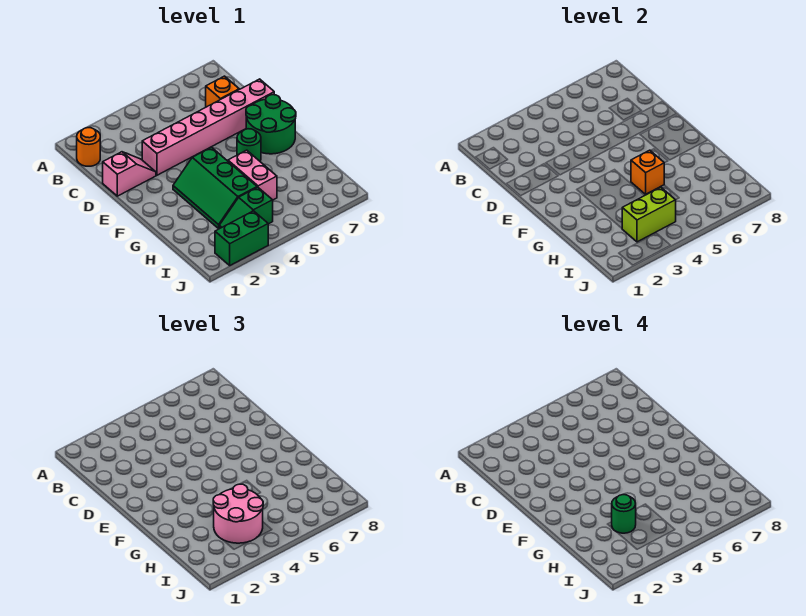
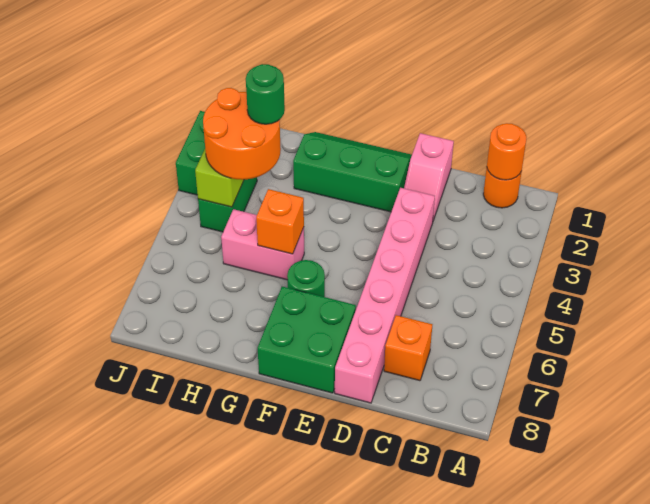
none -> orange round brick B1 level 2
green round brick E7:F8 level 1 -> green brick E7:F8 level 1
green slope F3:H4 level 1 top 4 -> green slope E1:G2 level 1 top 2
pink round brick H3:I4 level 3 -> orange round brick H3:I4 level 3

